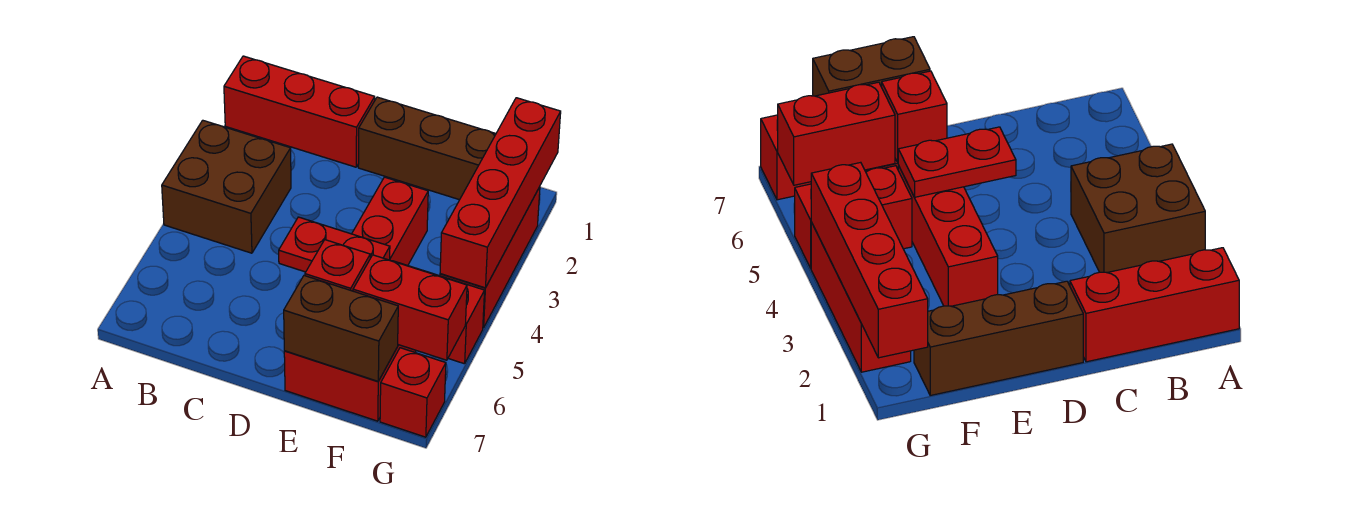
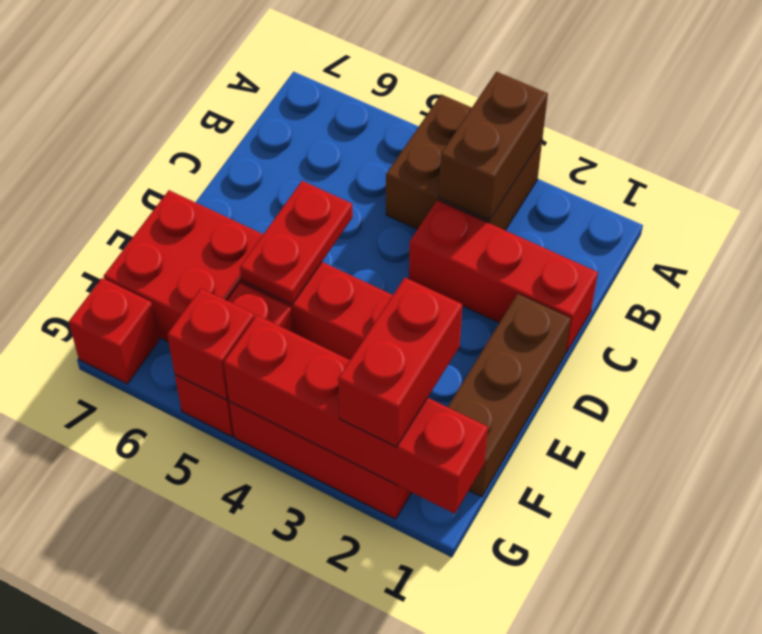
red brick A1:C1 level 1 -> red brick C1:C3 level 1
red brick E6 level 2 -> red brick G5 level 2
brown brick E7:F7 level 2 -> brown brick A3:B3 level 2
red brick F6:G6 level 2 -> red brick F2:G2 level 3

